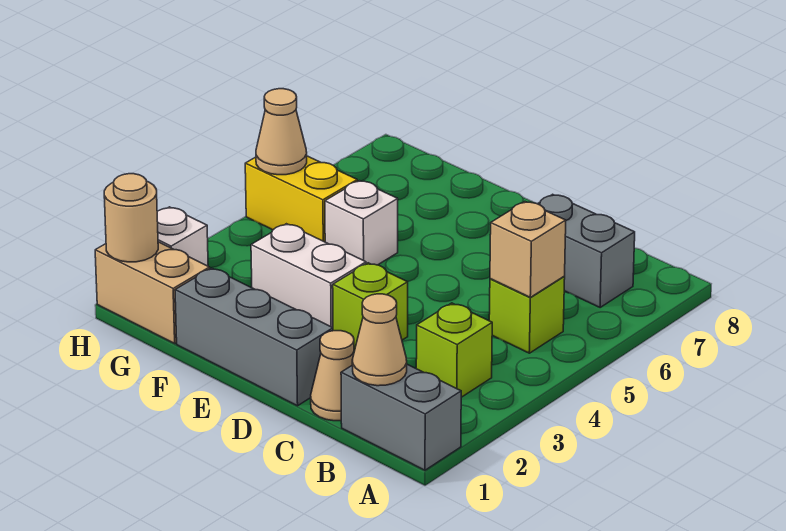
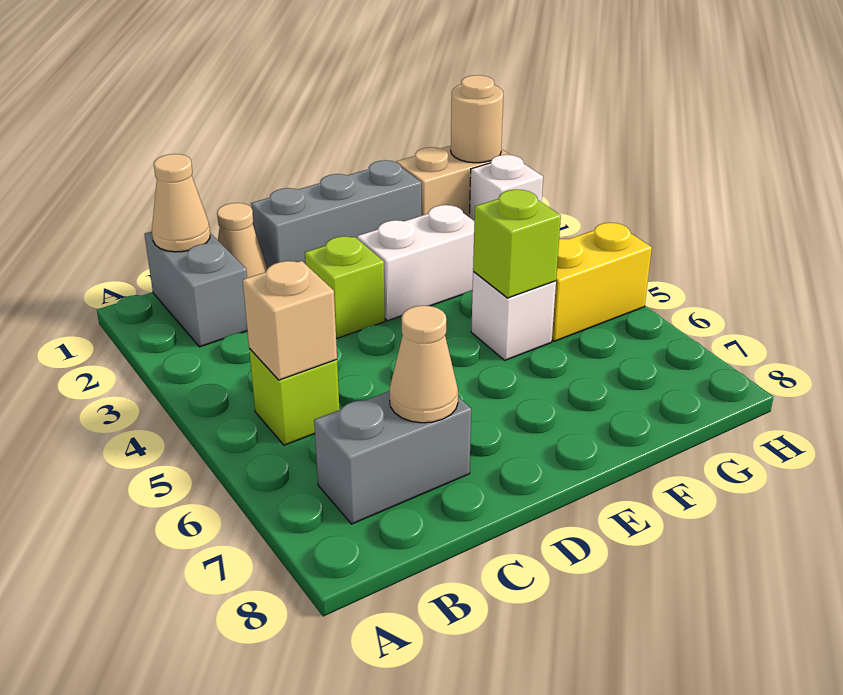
grey brick A1:B1 level 1 -> grey brick B1:B2 level 1
lime brick B3 level 1 -> lime brick F5 level 2
tan cone H5 level 2 -> tan cone C7 level 2

